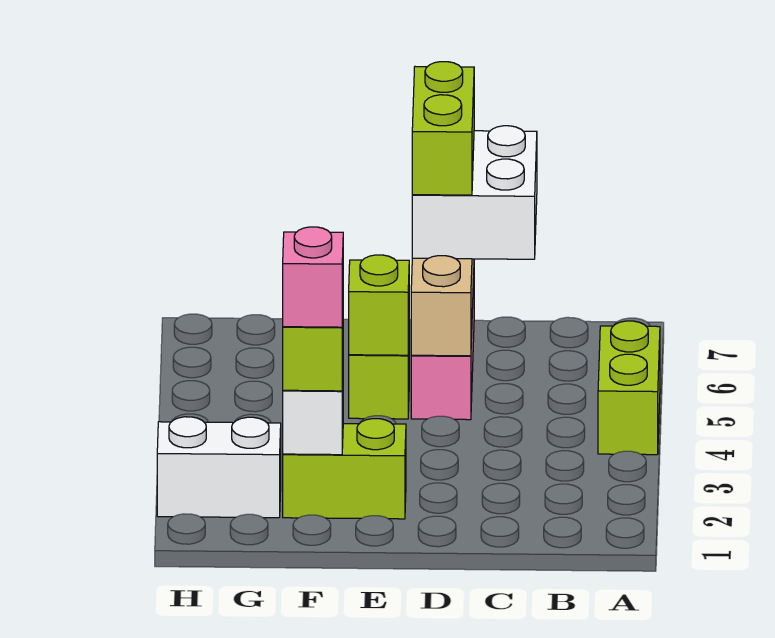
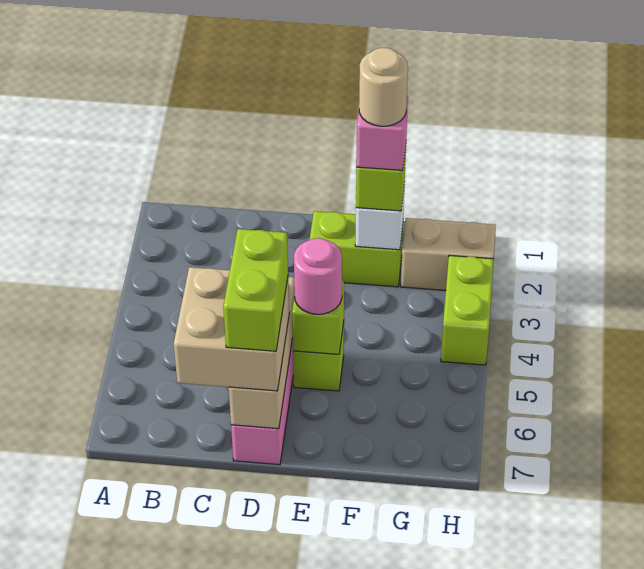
lime brick A4:A5 level 1 -> lime brick H3:H4 level 1
white brick C6:D7 level 3 -> tan brick C6:D7 level 3
none -> pink round brick E5 level 3
none -> tan round brick F2 level 5
white brick G2:H2 level 1 -> tan brick G2:H2 level 1

